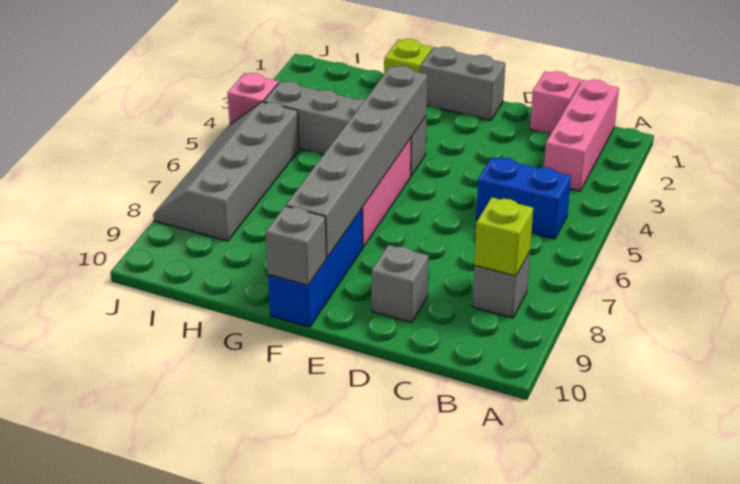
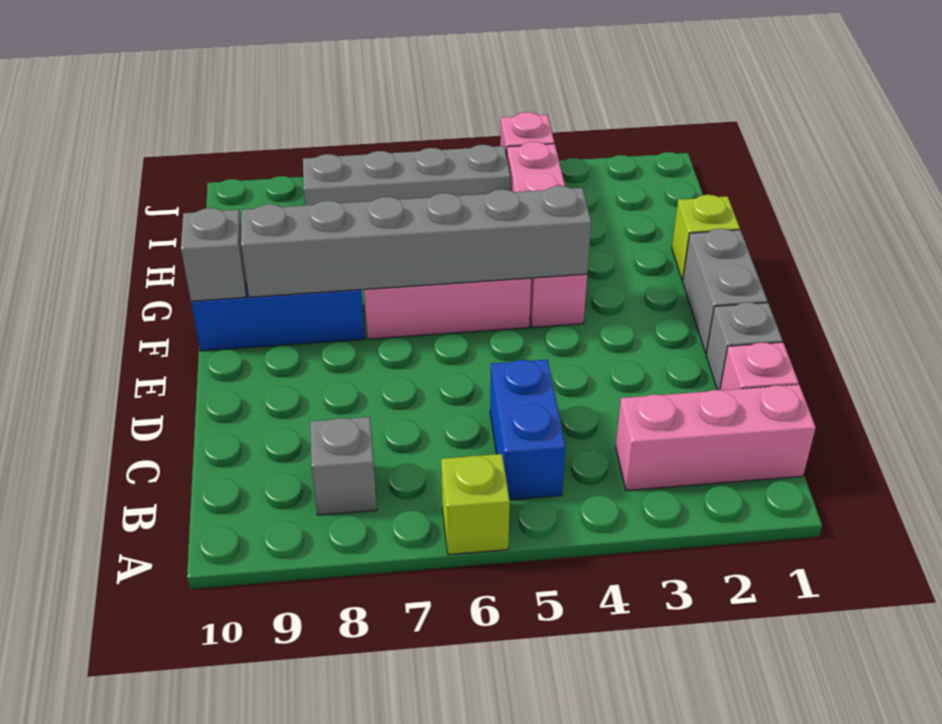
lime brick B8 level 2 -> lime brick A6 level 1
grey brick D9 level 1 -> grey brick D1 level 1
grey brick F4:I4 level 1 -> pink brick F4:I4 level 1

